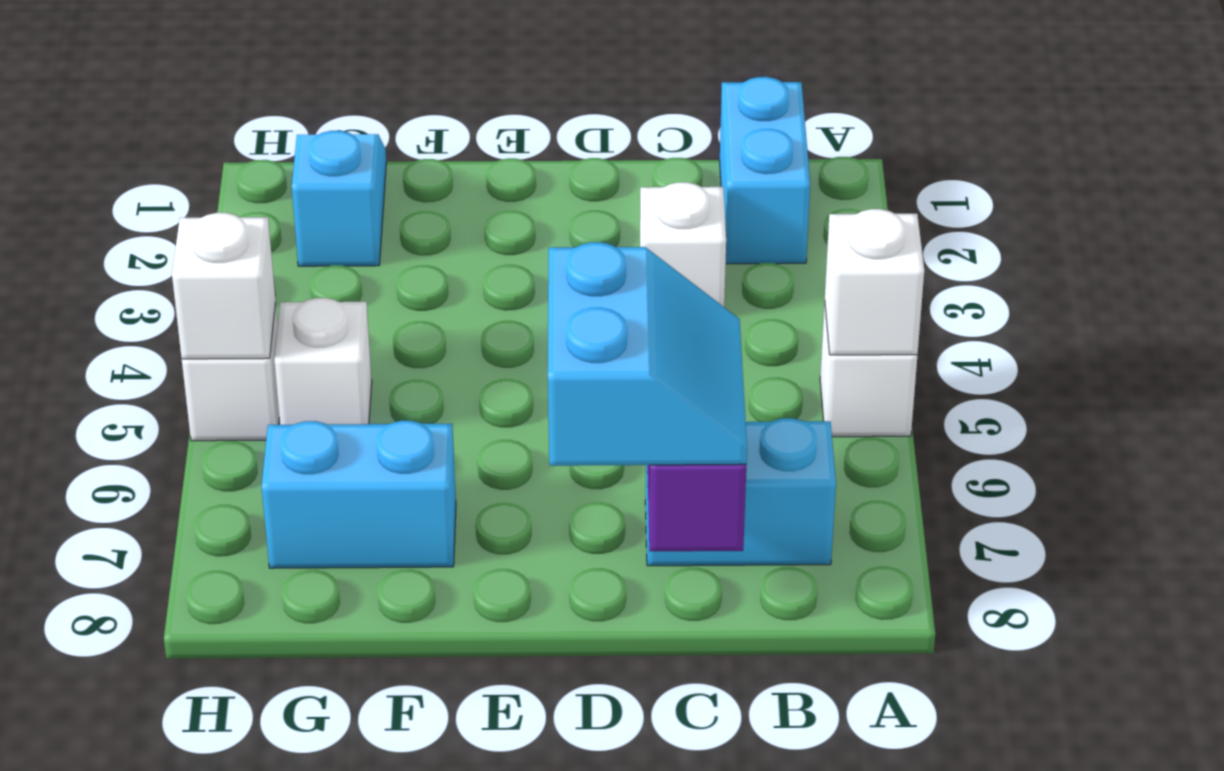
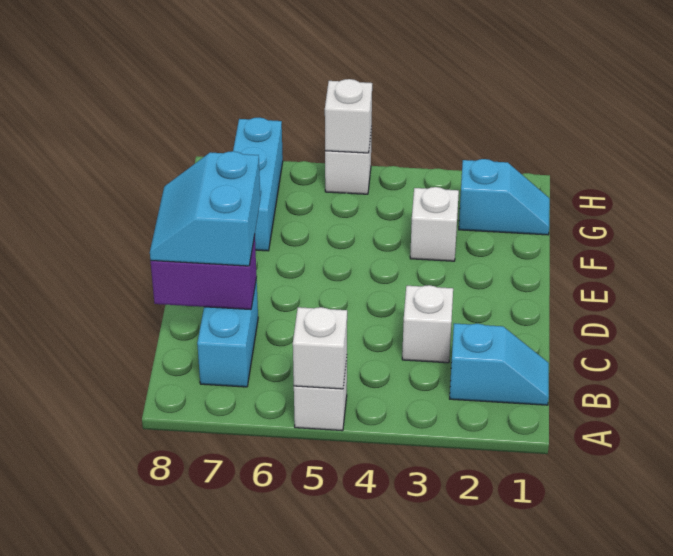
cyan brick B1:B2 level 1 -> cyan slope B1:B2 level 1 top 2
cyan slope C7:D8 level 3 top D -> cyan slope C7:D8 level 3 top 7
cyan brick F7:G7 level 1 -> cyan brick F7:H7 level 1
white brick G5 level 1 -> white brick F3 level 1

